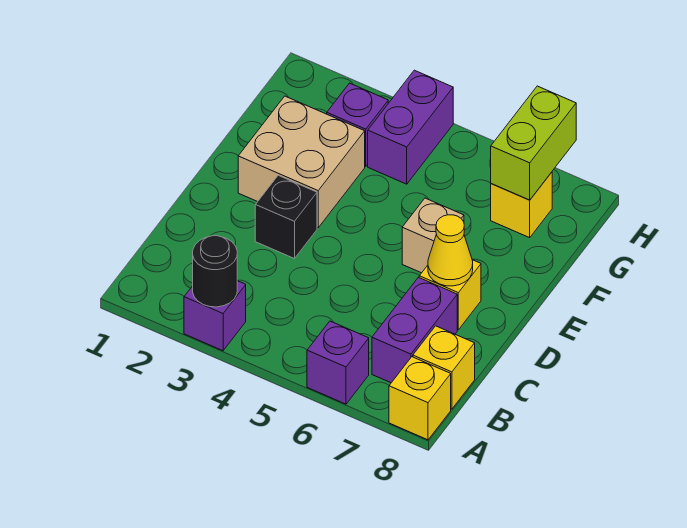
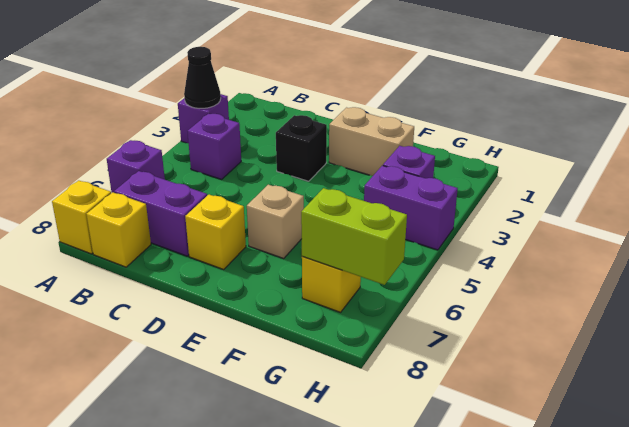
black round brick A3 level 2 -> black cone A3 level 2
none -> purple brick B4 level 1
yellow cone D7 level 2 -> none
tan brick E2:F3 level 1 -> tan brick E2:F2 level 1

